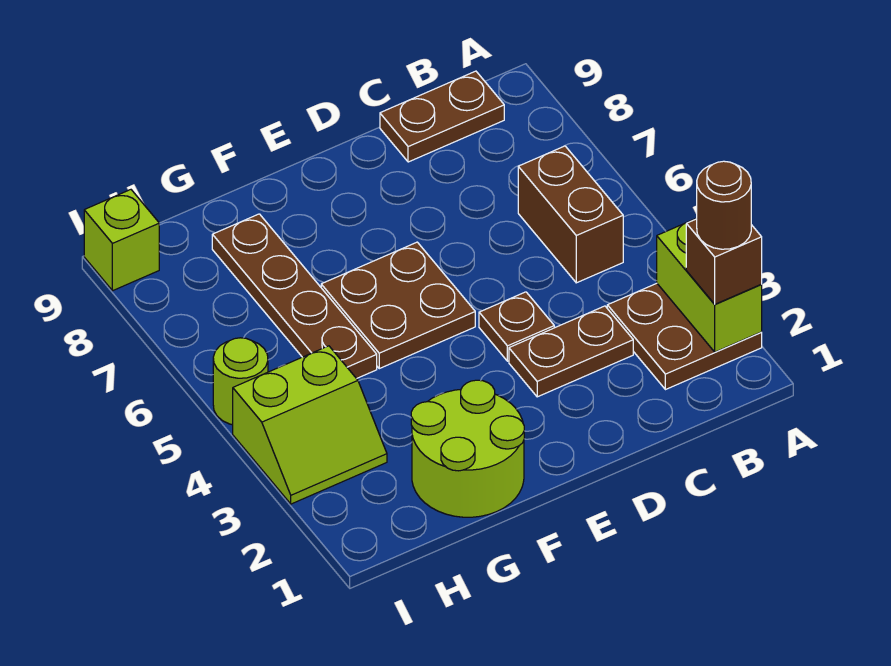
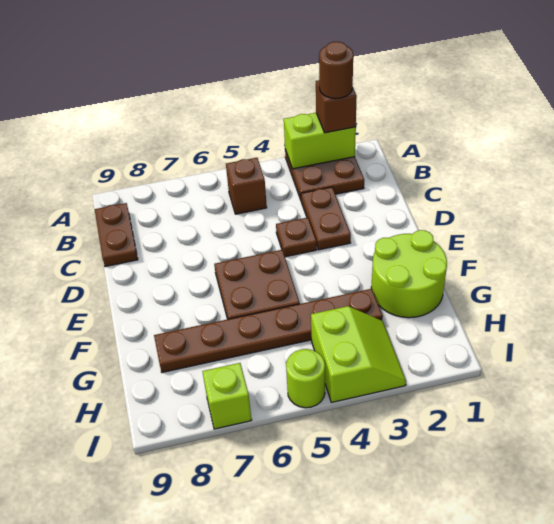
brown brick B5:B6 level 1 -> brown brick B5 level 1
brown plate G5:G8 level 1 -> brown plate G3:G8 level 1
lime brick I9 level 1 -> lime brick I7 level 1

